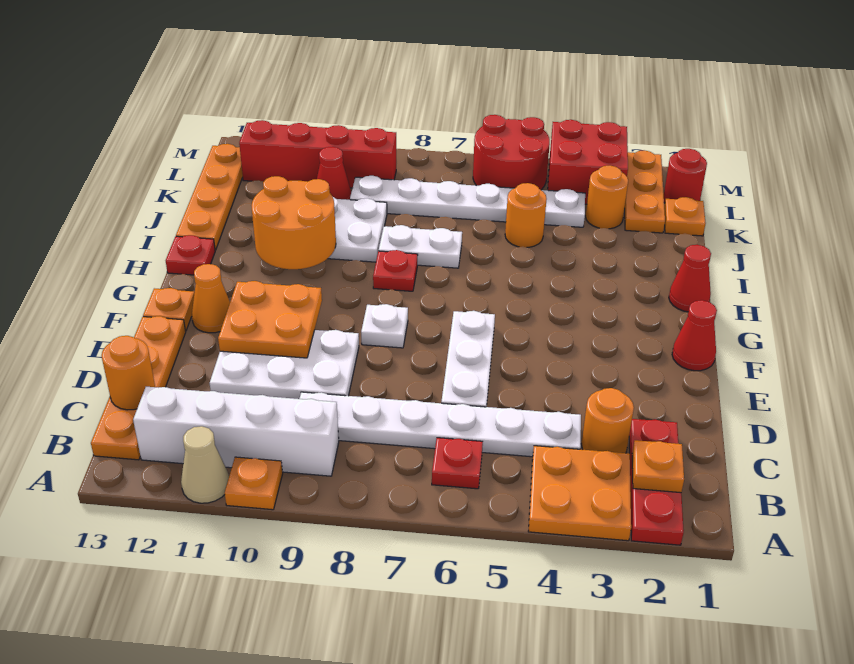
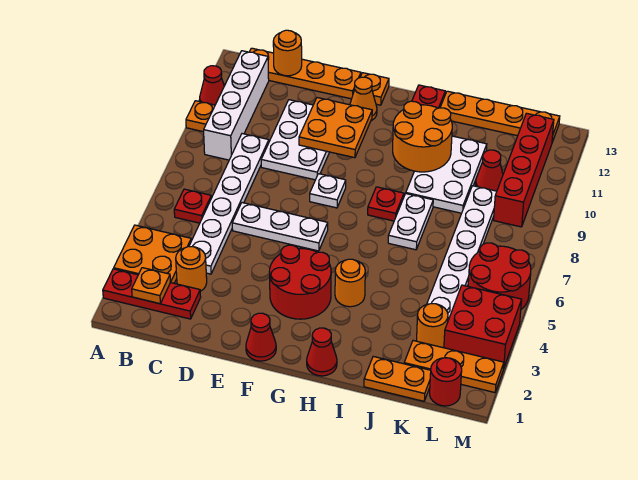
tan cone A11 level 1 -> red cone A11 level 1
none -> red round brick F3:G4 level 1
orange round brick J5 level 1 -> orange round brick H4 level 1
orange plate K1 level 1 -> orange plate J1:K1 level 1

